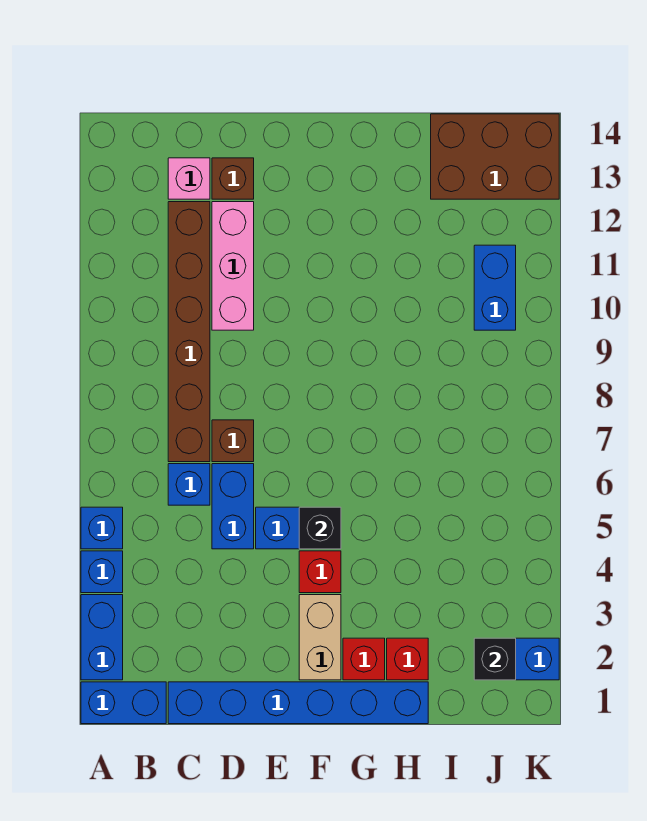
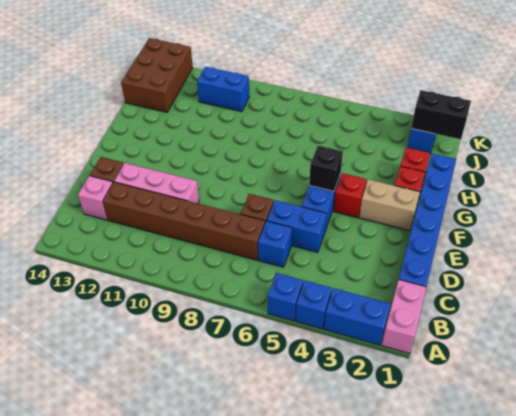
blue brick A1:B1 level 1 -> pink brick A1:B1 level 1
black brick J2 level 2 -> black brick J1:J2 level 2

